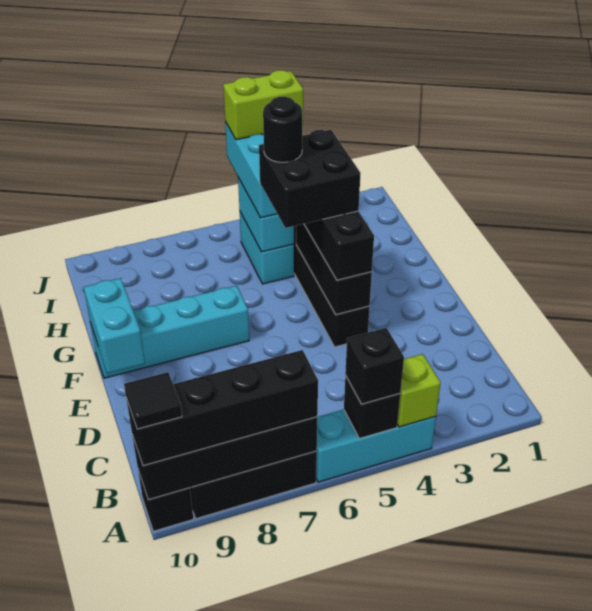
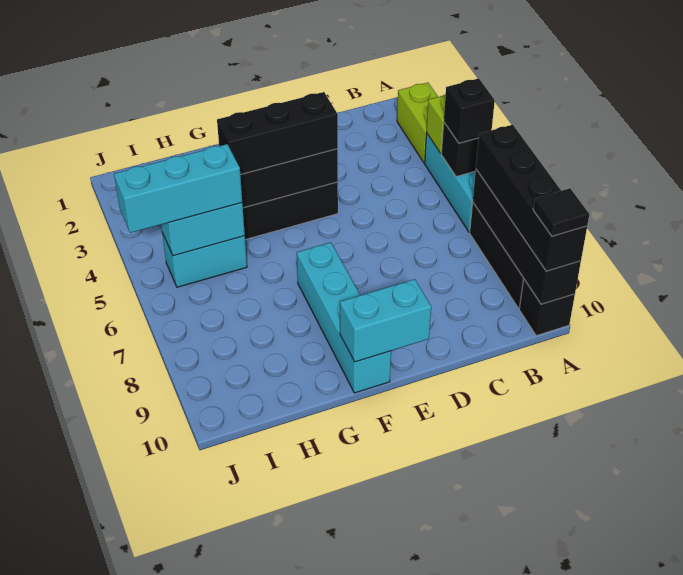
black brick F4:G5 level 4 -> none
black round brick G5 level 5 -> none
lime brick J4:J5 level 4 -> lime brick A2:A3 level 1

